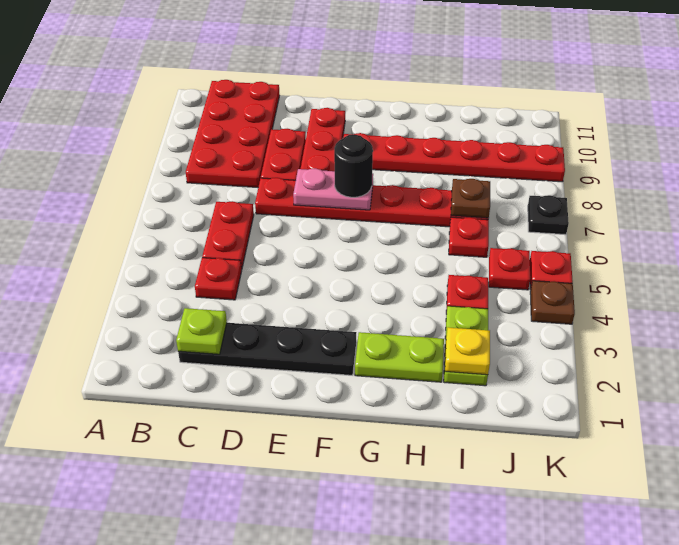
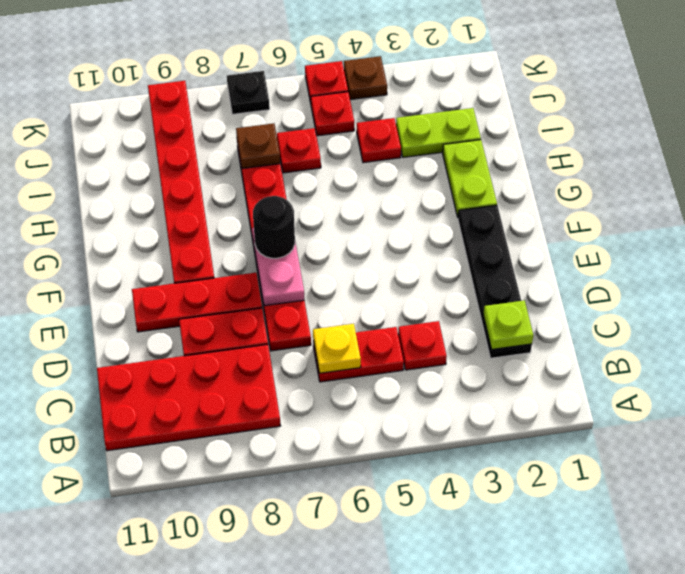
yellow plate I2 level 2 -> yellow plate C6 level 2

